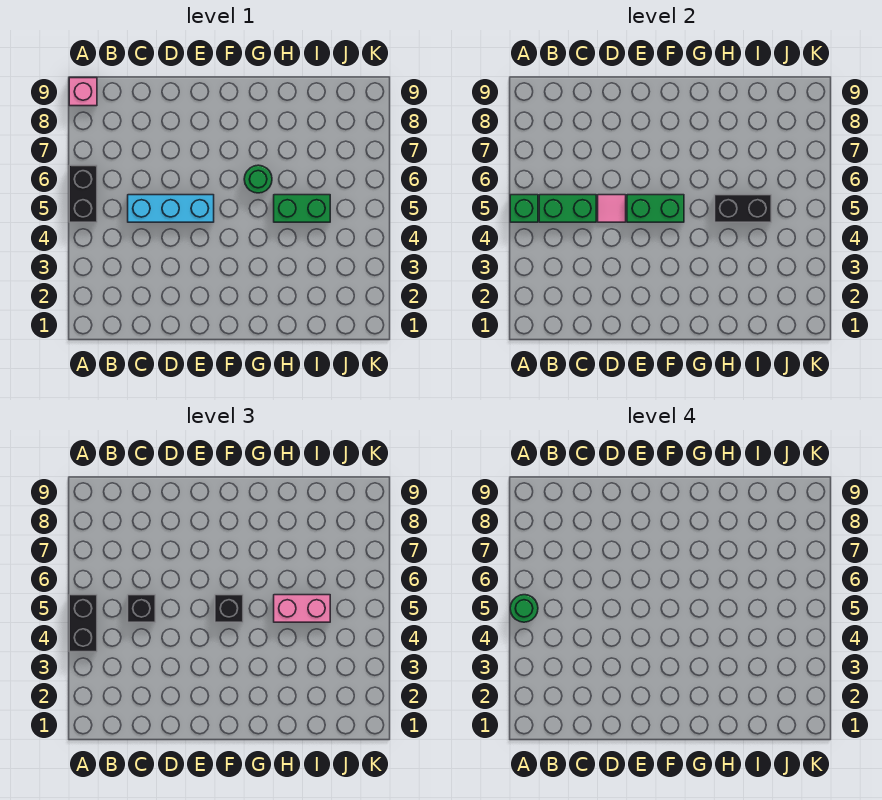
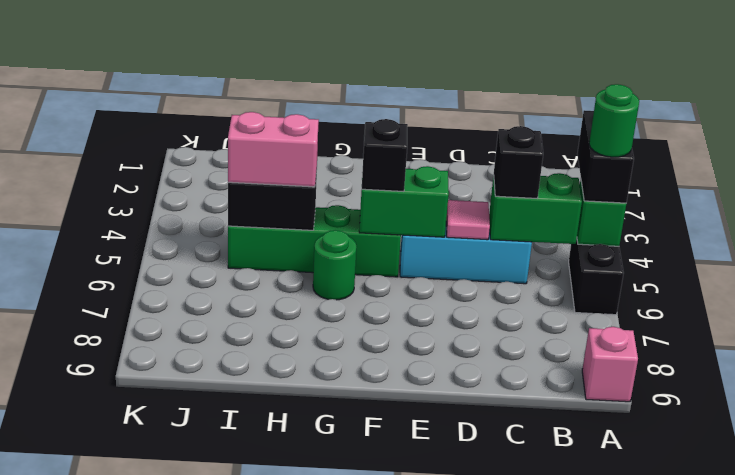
green brick H5:I5 level 1 -> green brick F5:I5 level 1

